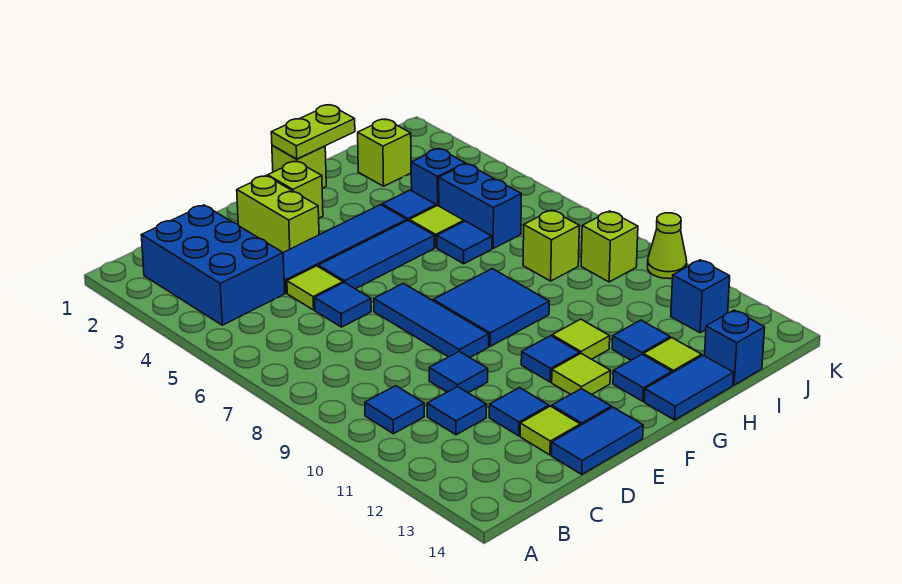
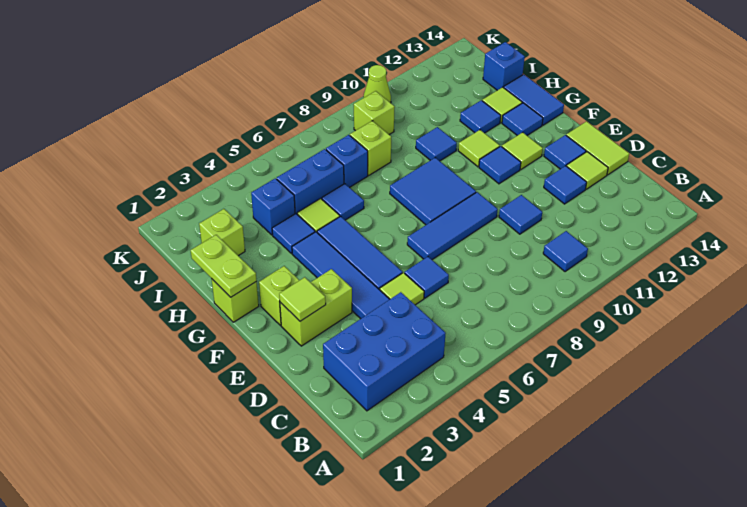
blue tile C11 level 1 -> blue tile H10 level 1
blue tile D14:E14 level 1 -> lime tile D14:E14 level 1
none -> lime tile E2 level 2
blue brick J12 level 1 -> blue brick I7 level 1

